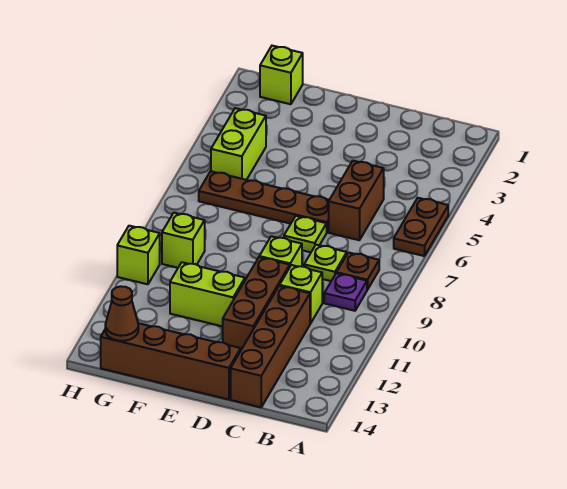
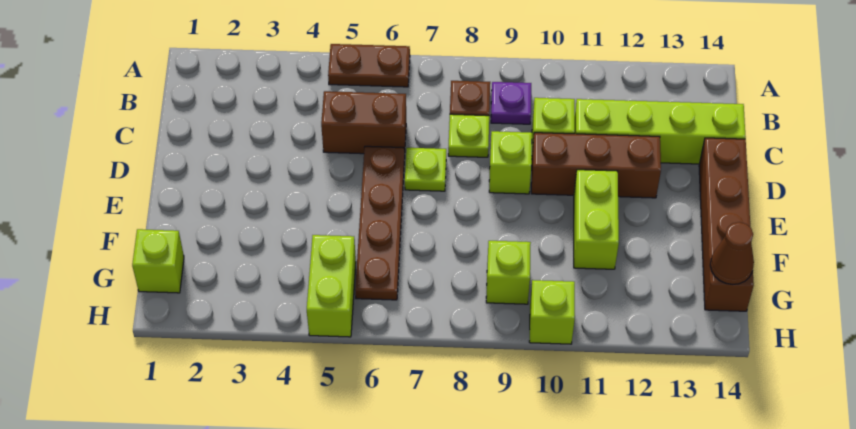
brown brick C11:C14 level 1 -> lime brick C11:C14 level 1
lime brick G4:G5 level 1 -> lime brick G5:H5 level 1

